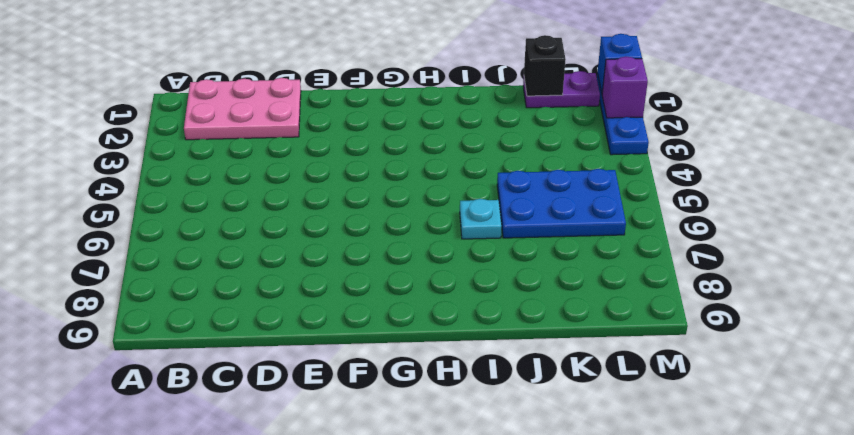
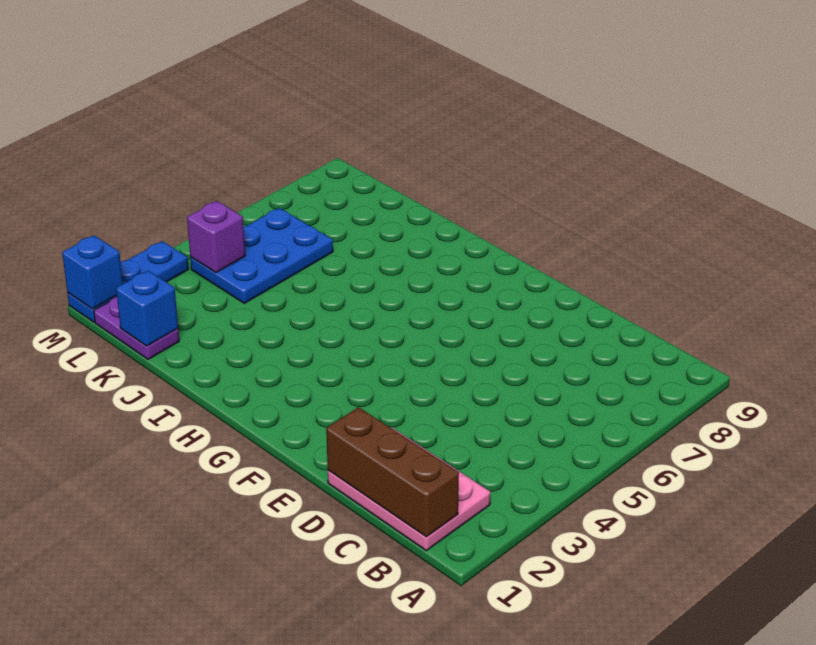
none -> brown brick B1:D1 level 2
cyan plate I6 level 1 -> none
blue plate J5:L6 level 1 -> blue plate K4:L6 level 1
black brick K1 level 2 -> blue brick K1 level 2
purple brick M2 level 2 -> purple brick L4 level 2

